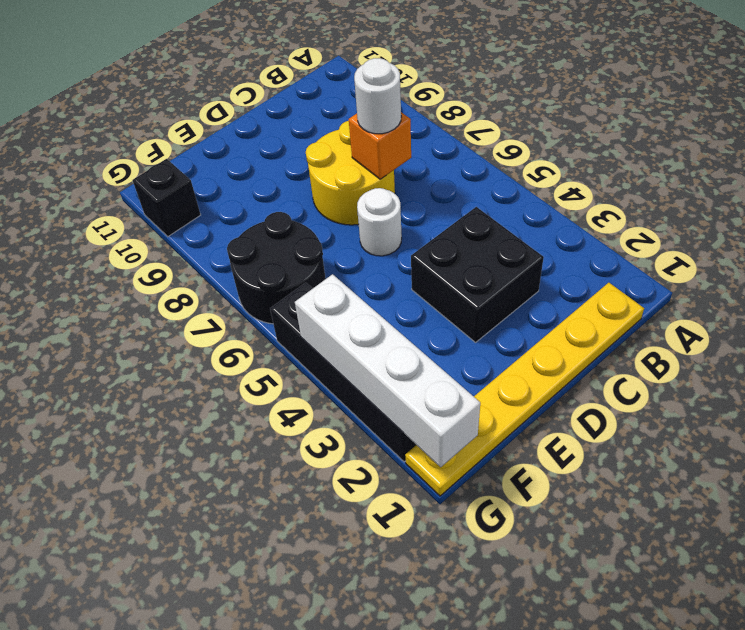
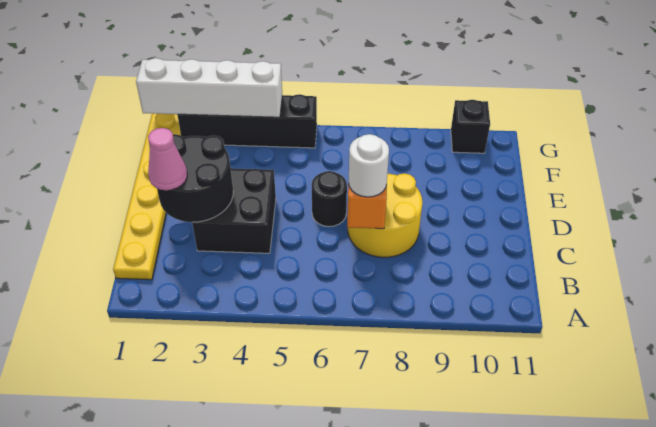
none -> pink cone C2 level 3
white round brick D6 level 1 -> black round brick D6 level 1
black round brick F6:G7 level 1 -> black round brick C2:D3 level 2

